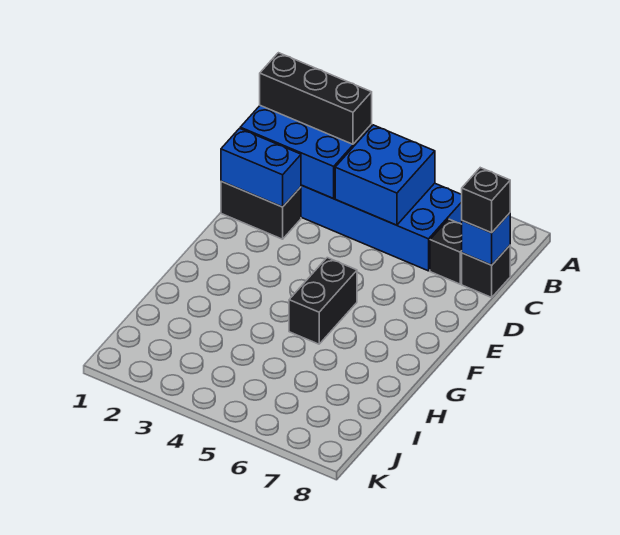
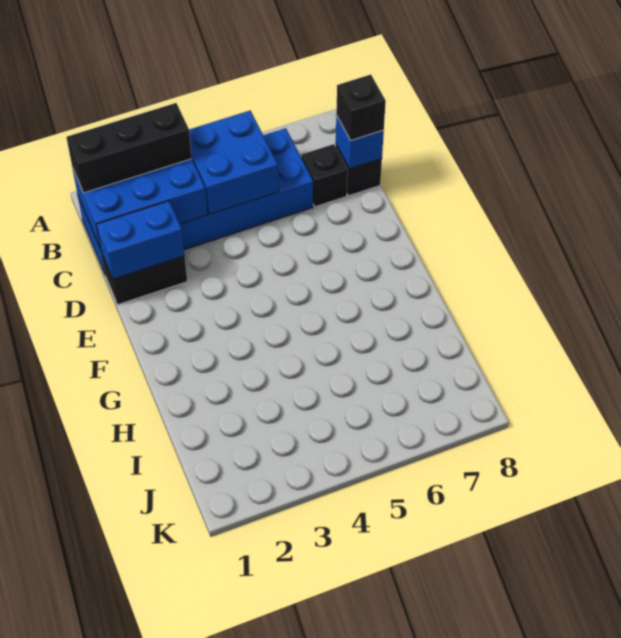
black brick F5:G5 level 1 -> none

